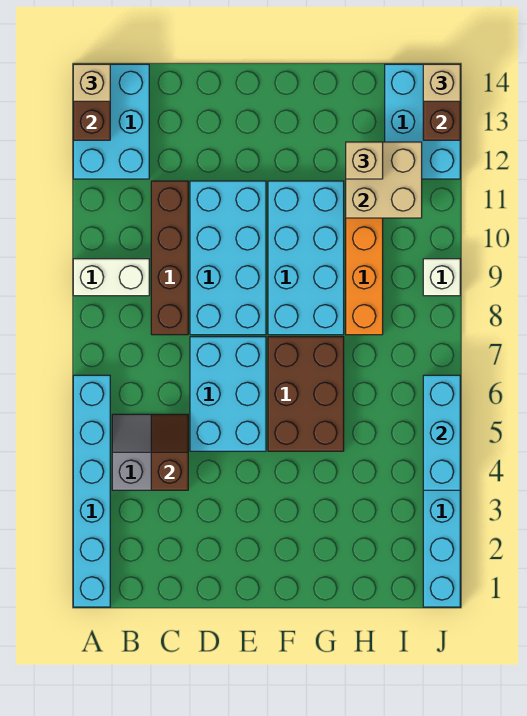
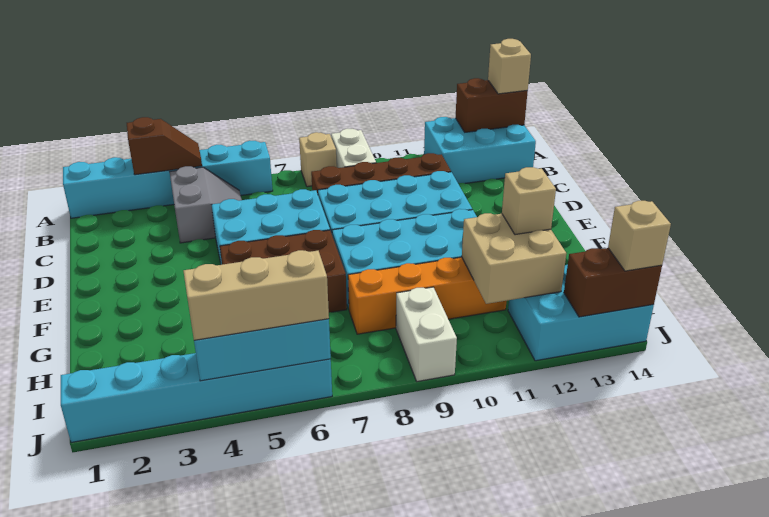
none -> tan brick A8 level 1
brown slope C4:C5 level 2 top 4 -> brown slope A3:A4 level 2 top 3
none -> tan brick J4:J6 level 3
white brick J9 level 1 -> white brick I9:J9 level 1

